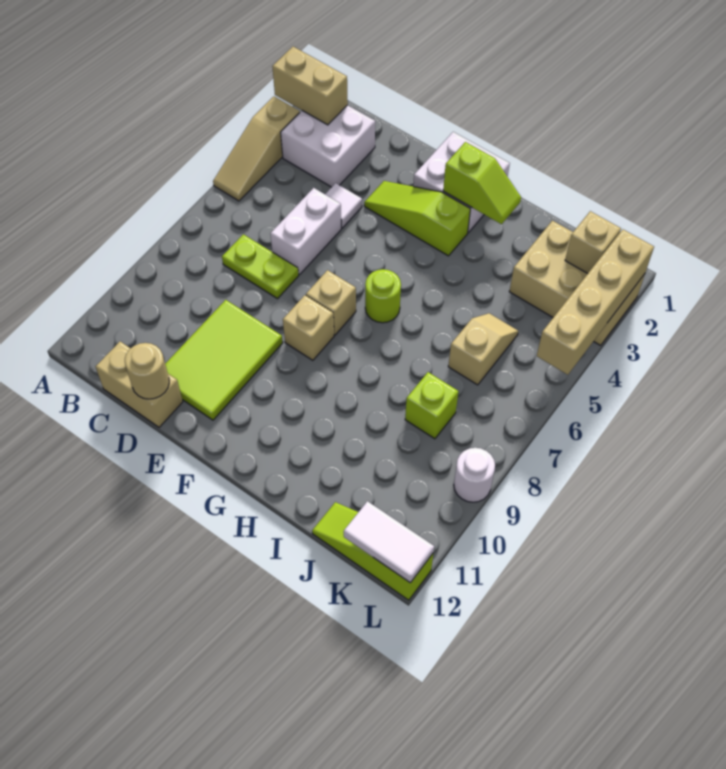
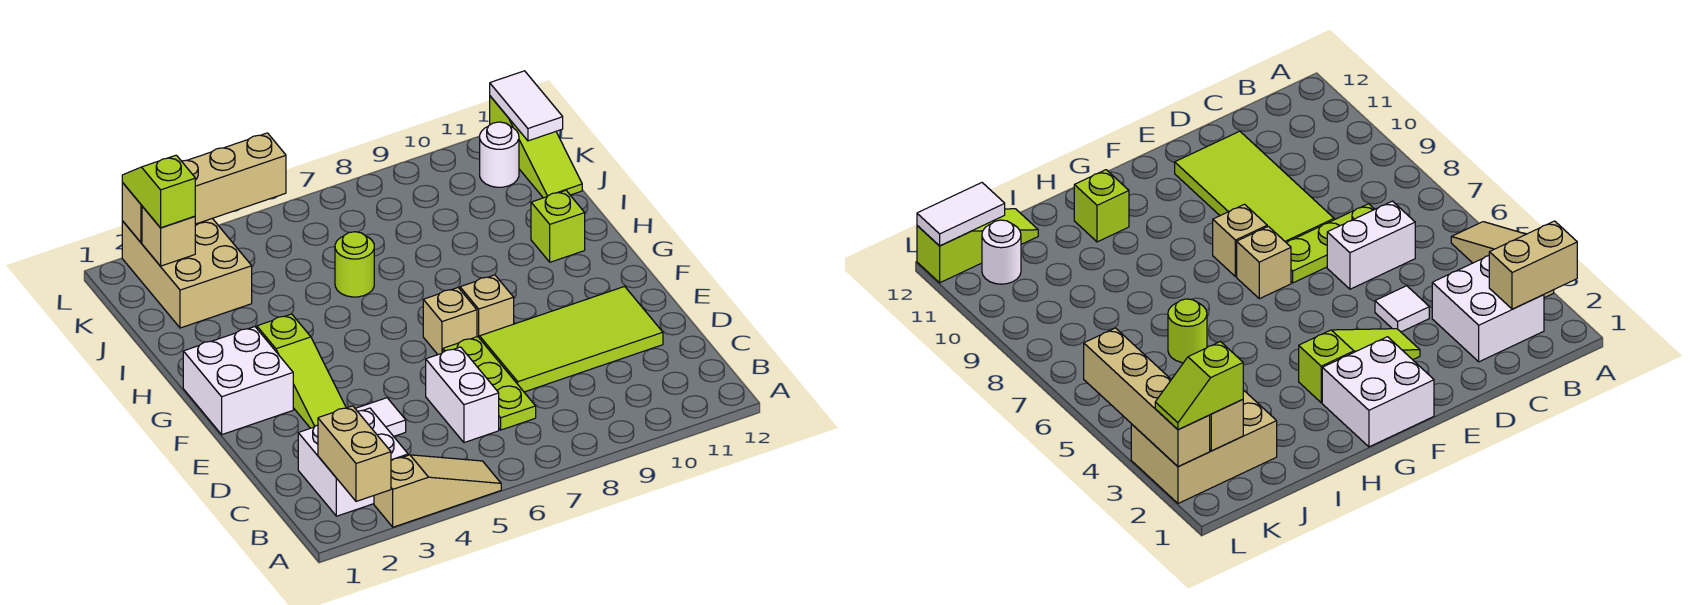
lime plate C7:D7 level 1 -> lime plate C7:E7 level 1
tan brick C12:D12 level 1 -> none
white brick D5:D6 level 1 -> white brick C6:D6 level 1
lime tile D9:E11 level 1 -> lime tile D8:E11 level 1
tan round brick D12 level 2 -> none
lime slope G2:H2 level 2 top G -> lime slope K2:L2 level 3 top K
lime round brick G6 level 1 -> lime round brick I6 level 1
tan slope J5:J6 level 1 top 6 -> none
lime brick J8 level 1 -> lime brick H11 level 1
white round brick L9 level 1 -> white round brick K11 level 1

